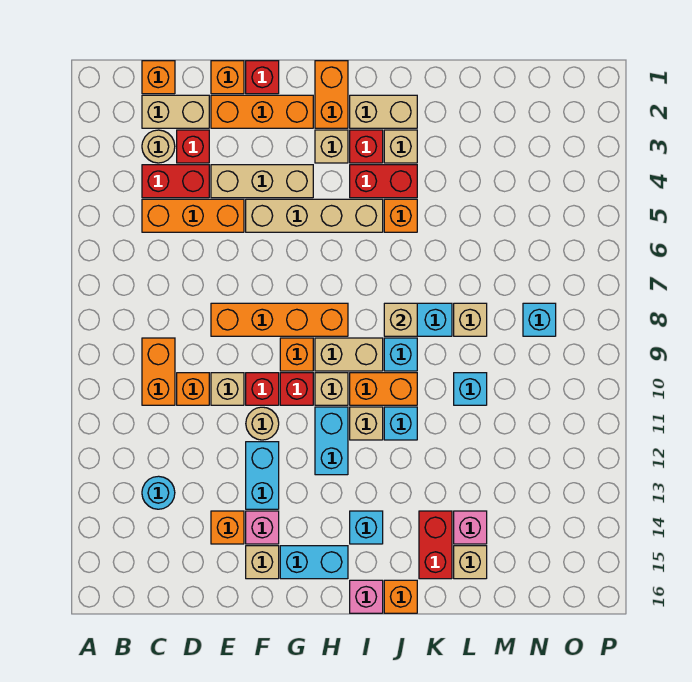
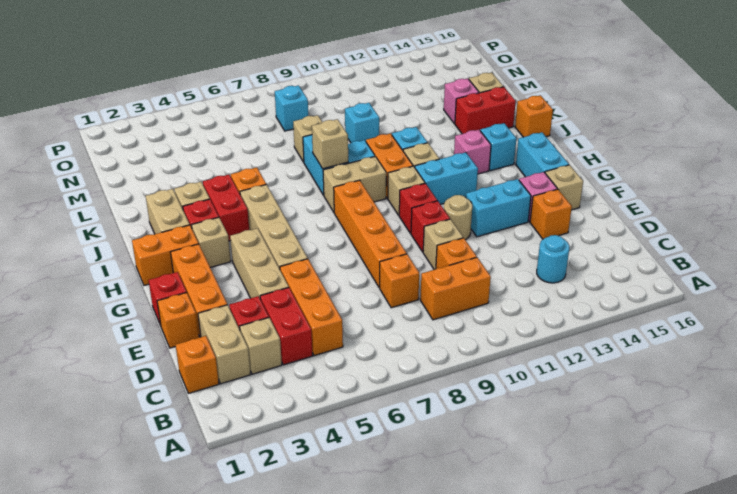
tan round brick C3 level 1 -> tan brick C3 level 1
orange brick G9 level 1 -> orange brick D8 level 1
tan brick H9:I9 level 1 -> tan brick I8:I9 level 1
pink brick I16 level 1 -> pink brick I13 level 1

